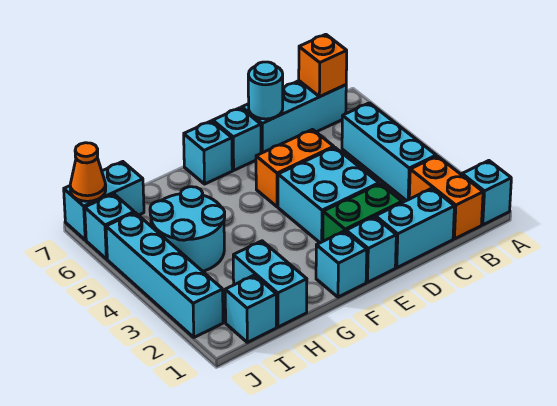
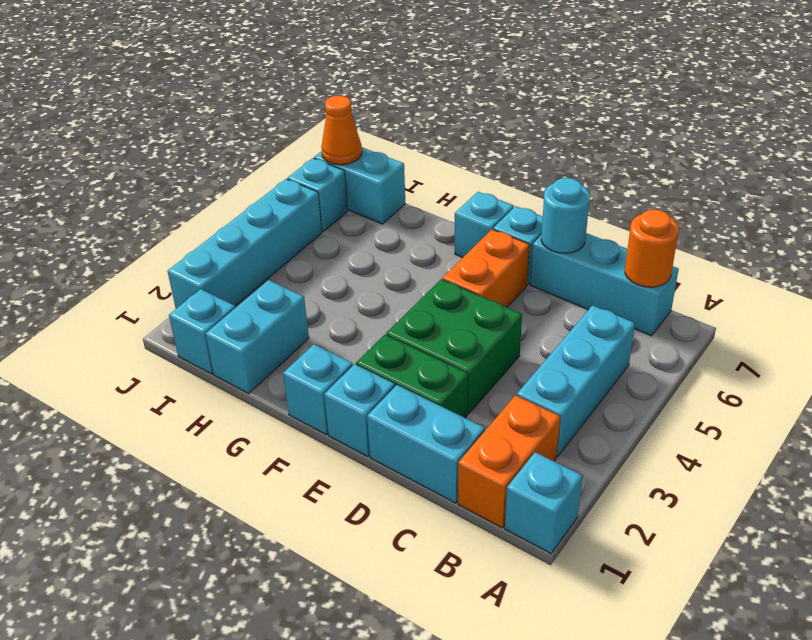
orange brick B7 level 2 -> orange round brick B7 level 2
cyan brick D3:E4 level 1 -> green brick D3:E4 level 1
orange brick D5:E5 level 1 -> orange brick E5:E6 level 1
cyan round brick H4:I5 level 1 -> none

